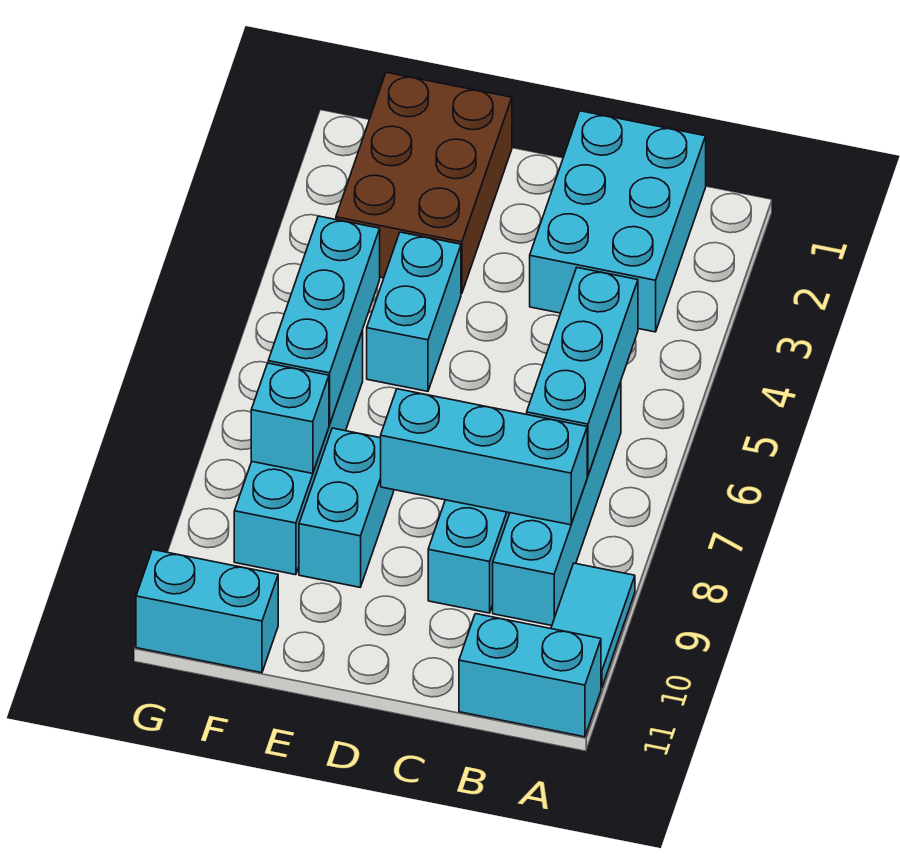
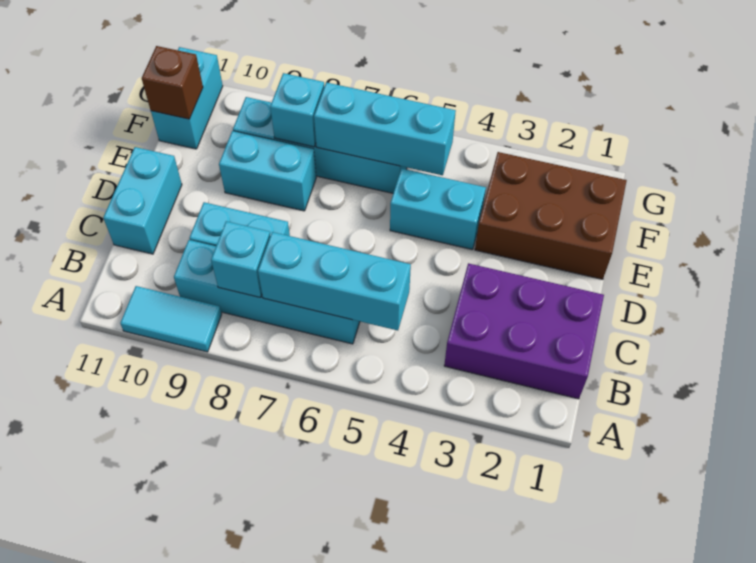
cyan brick A11:B11 level 1 -> cyan brick C11:D11 level 1
cyan brick B1:C3 level 1 -> purple brick B1:C3 level 1
cyan brick B8:D8 level 2 -> cyan brick B8 level 2
none -> brown brick F11 level 2

